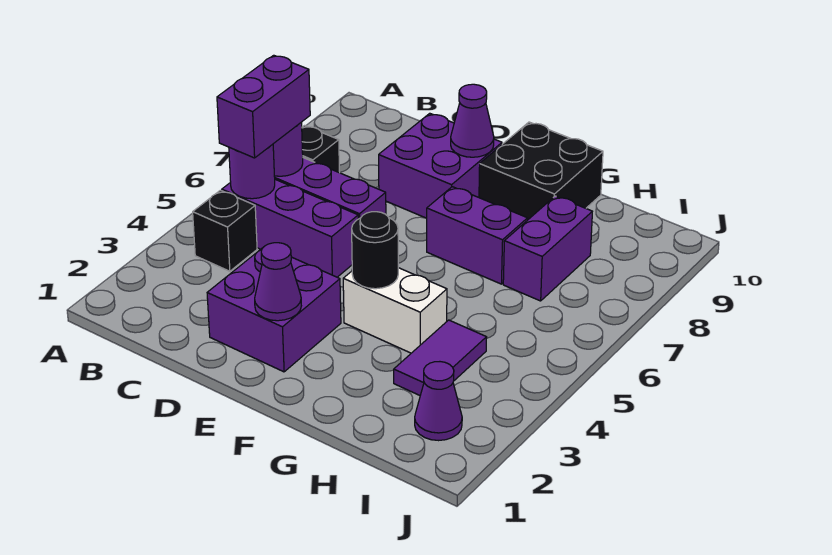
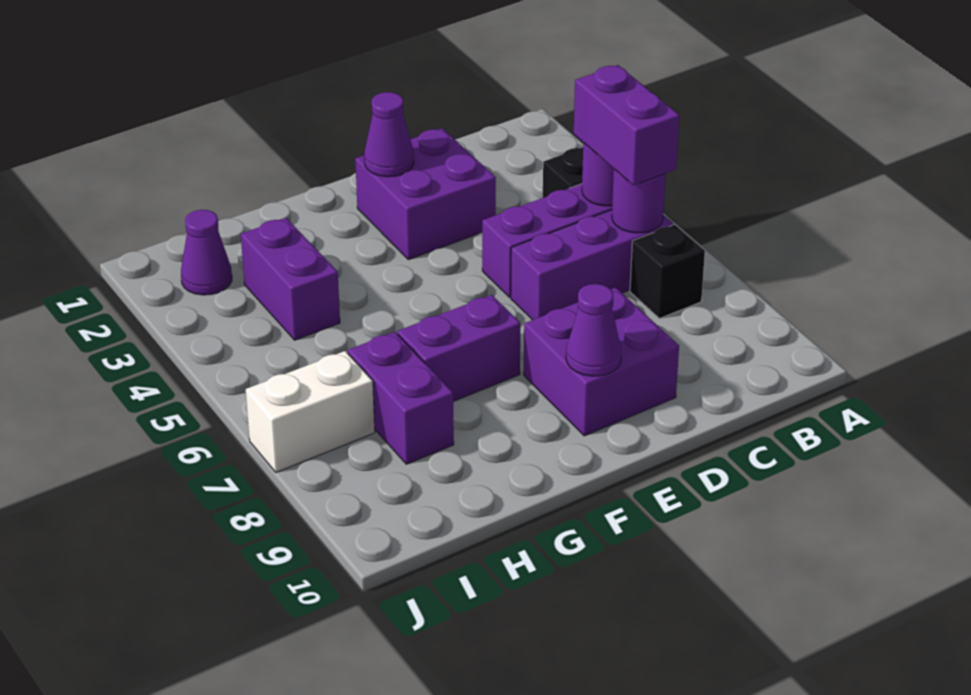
white brick F4:G4 level 1 -> white brick I7:J7 level 1
black round brick F4 level 2 -> none
black brick F9:G10 level 1 -> none
purple tile H3:H4 level 1 -> purple brick H3:H4 level 1

